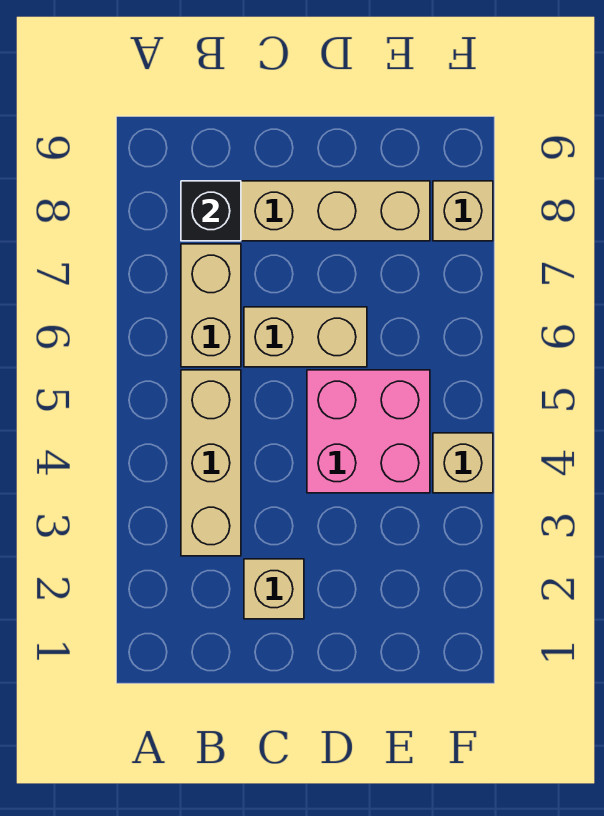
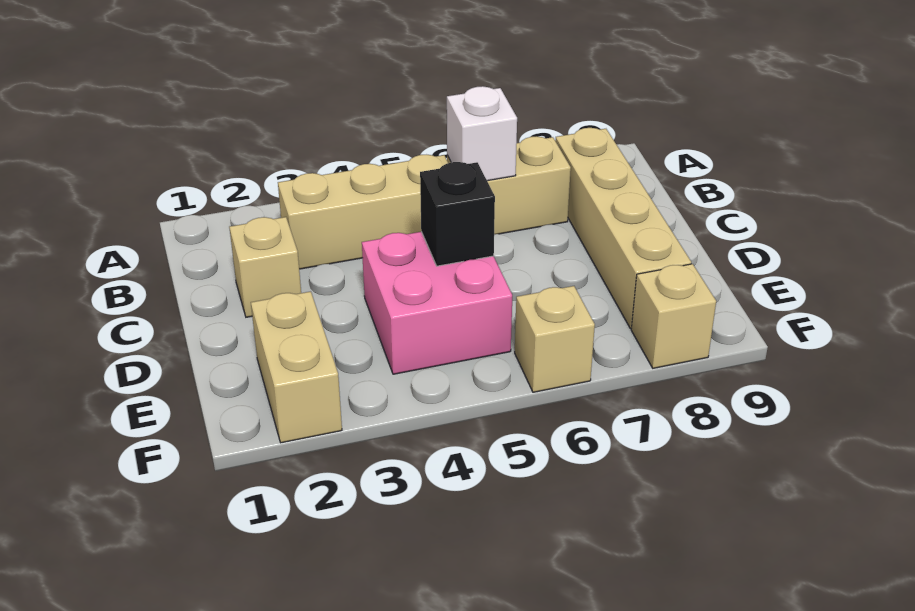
none -> white brick B6 level 2
black brick B8 level 2 -> black brick D5 level 2
tan brick C6:D6 level 1 -> tan brick E2:F2 level 1
tan brick F4 level 1 -> tan brick F6 level 1

